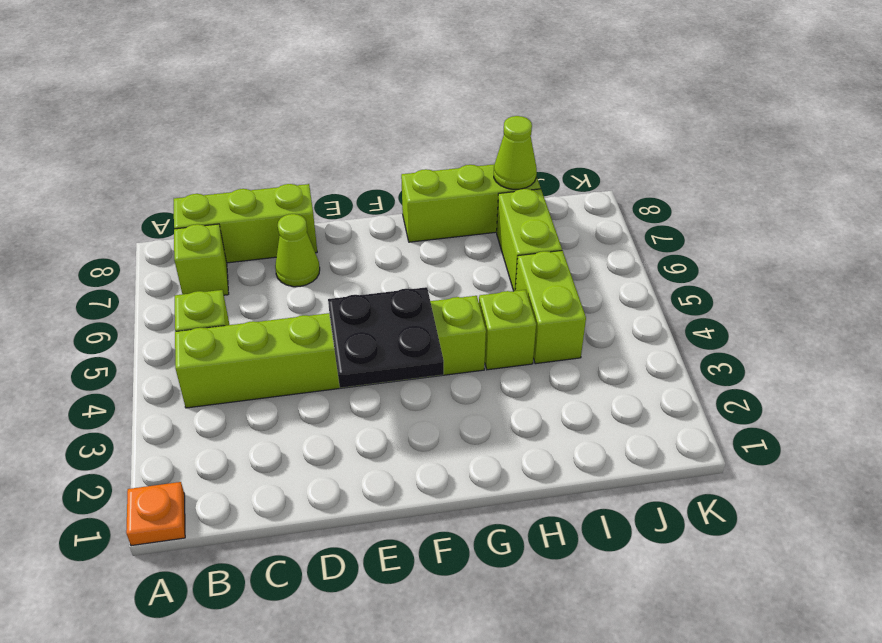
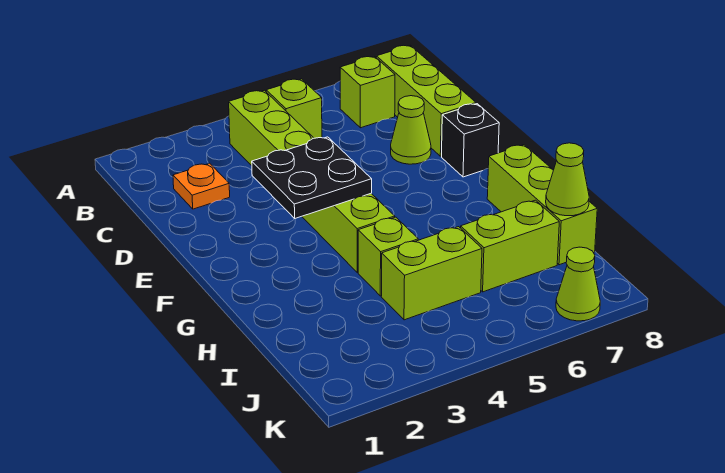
orange plate A1 level 1 -> orange plate C2 level 1
none -> black brick E8 level 1
none -> lime cone K7 level 1

